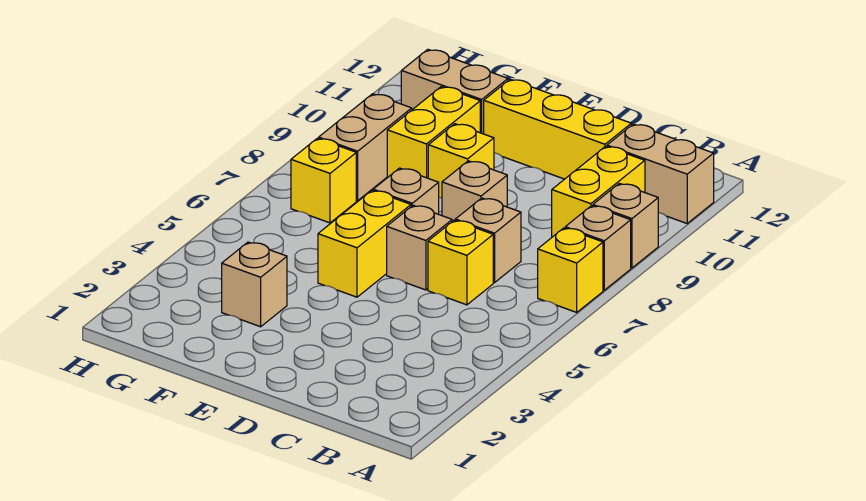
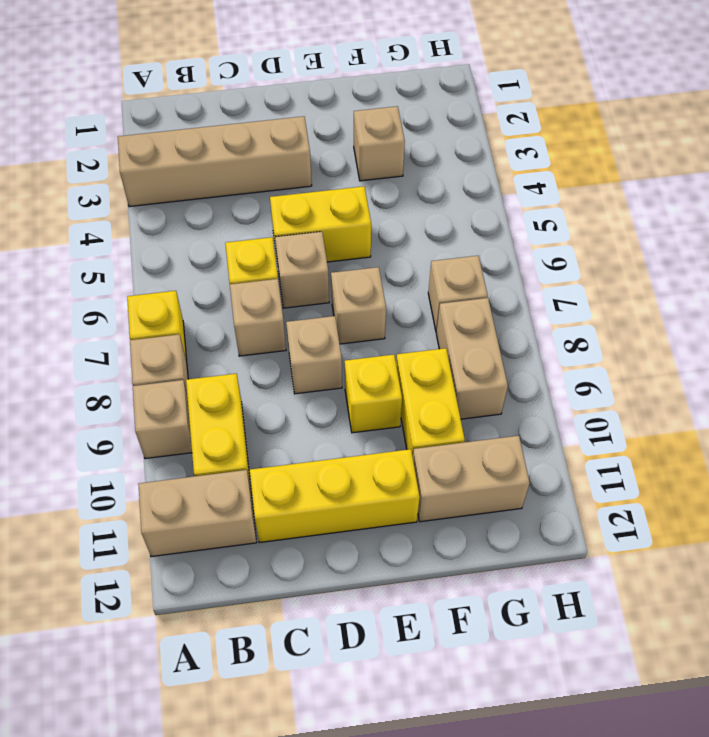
none -> tan brick A3:D3 level 1
yellow brick E5:E6 level 1 -> yellow brick D5:E5 level 1
yellow brick G7 level 1 -> tan brick G7 level 1

